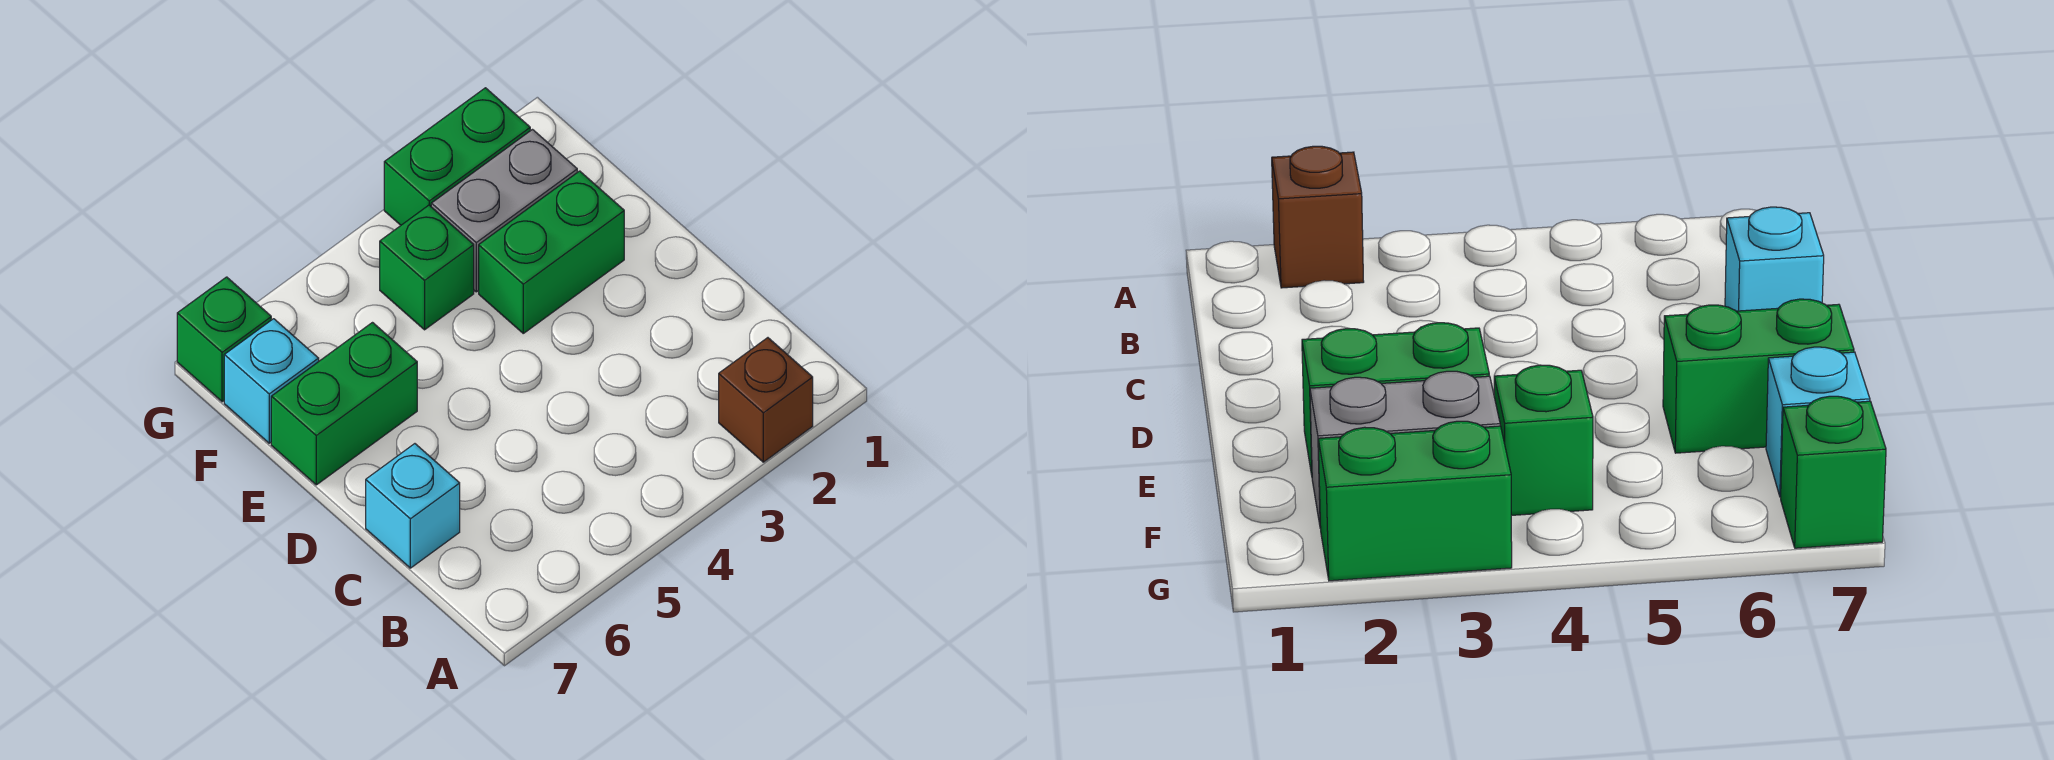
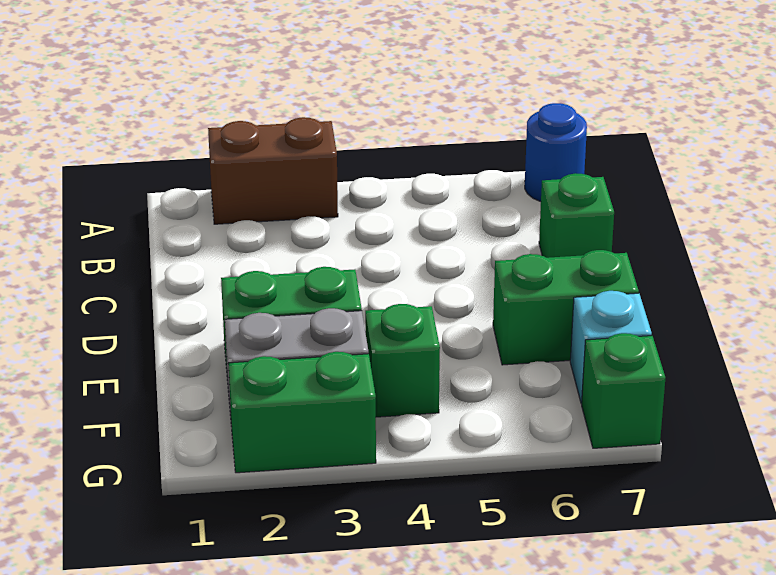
brown brick A2 level 1 -> brown brick A2:A3 level 1
none -> blue round brick A7 level 1
cyan brick C7 level 1 -> green brick C7 level 1

